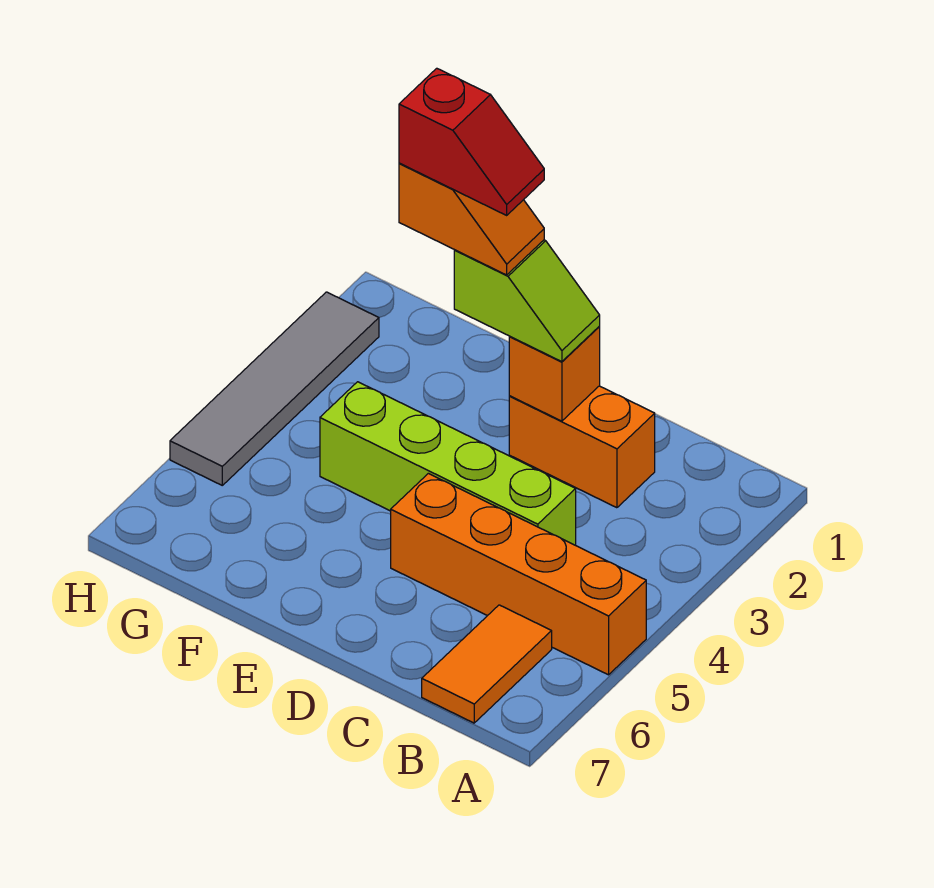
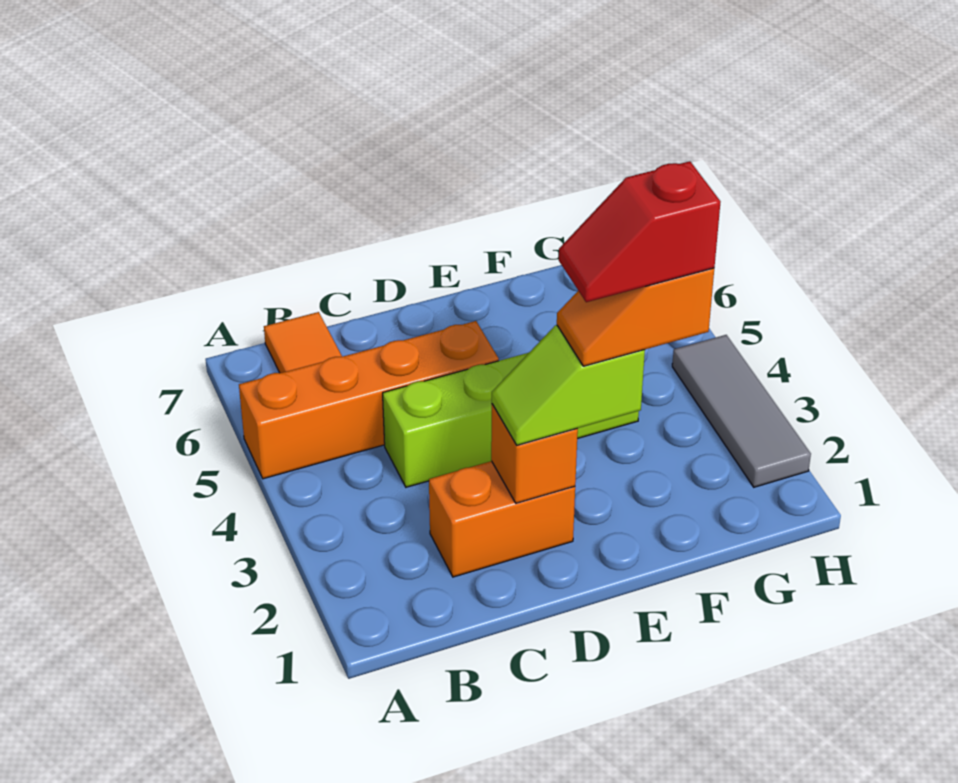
grey tile H2:H5 level 1 -> grey tile H2:H4 level 1

